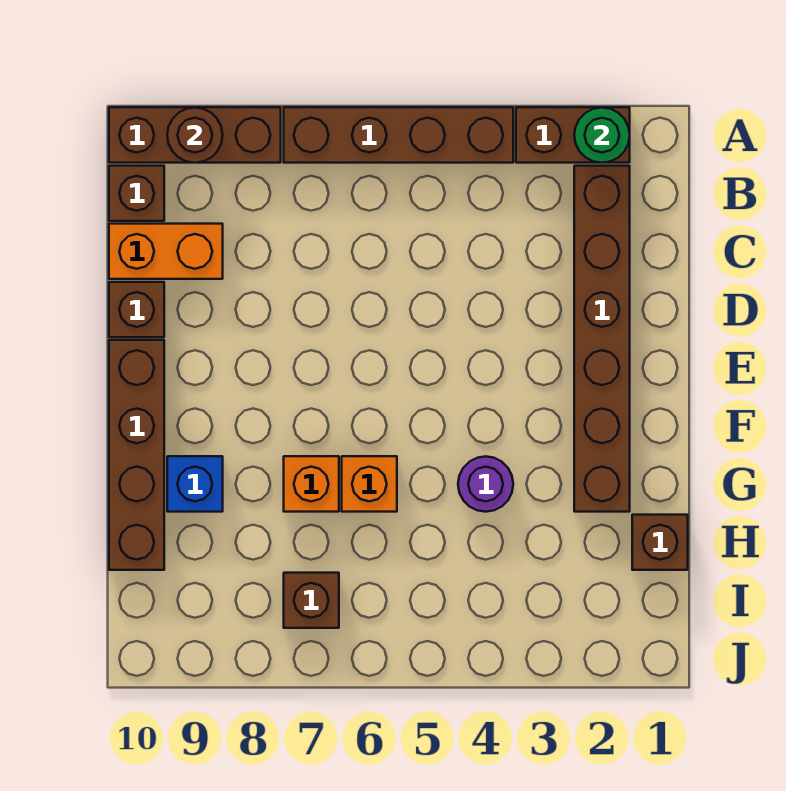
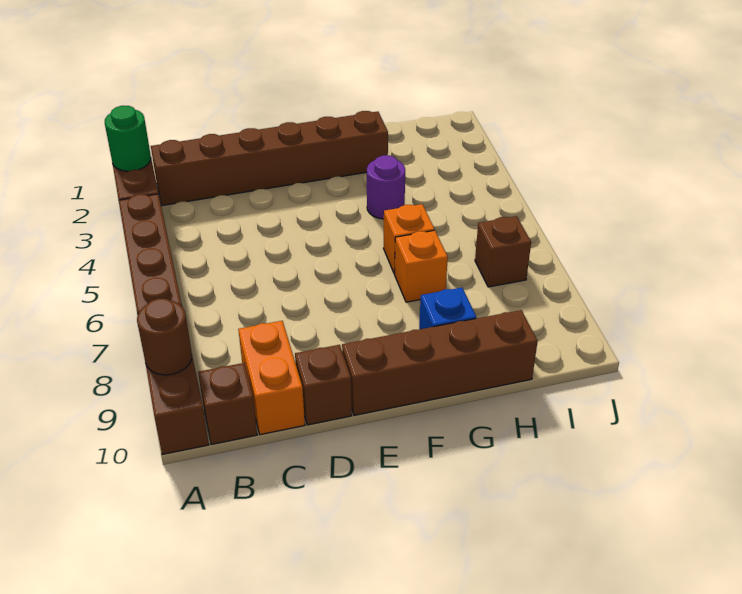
brown brick H1 level 1 -> none

